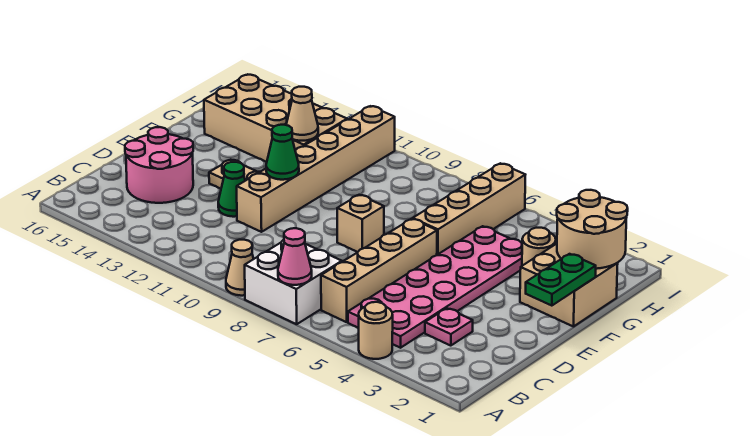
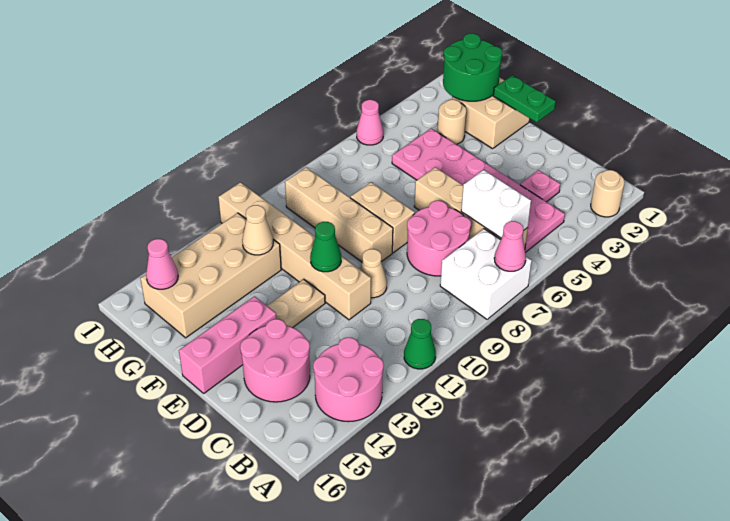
tan round brick A4 level 1 -> tan round brick A2 level 1
tan cone A9 level 1 -> tan cone D10 level 1
none -> pink round brick A13:B14 level 1
none -> white brick B6:C6 level 2
none -> pink round brick C7:D8 level 1
green cone D12 level 1 -> green cone A11 level 1
tan brick E8 level 1 -> tan brick E8:F8 level 1
none -> pink brick E14:E16 level 1
tan brick F6:I6 level 1 -> tan brick E9:H9 level 1
tan round brick G1:H2 level 2 -> green round brick G1:H2 level 2
none -> pink cone H15 level 2
none -> pink cone I5 level 1

